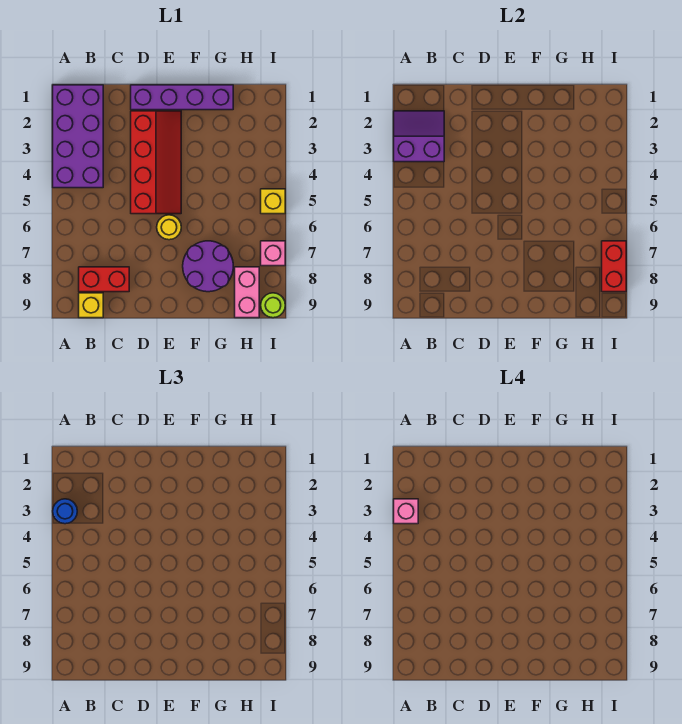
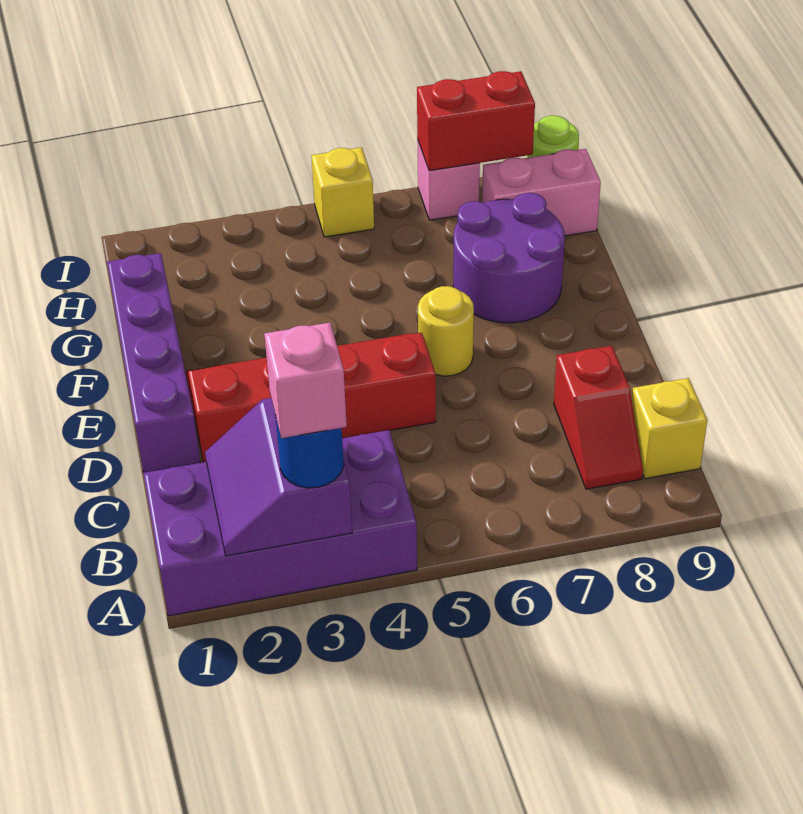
red brick B8:C8 level 1 -> red slope B8:C8 level 1 top C

